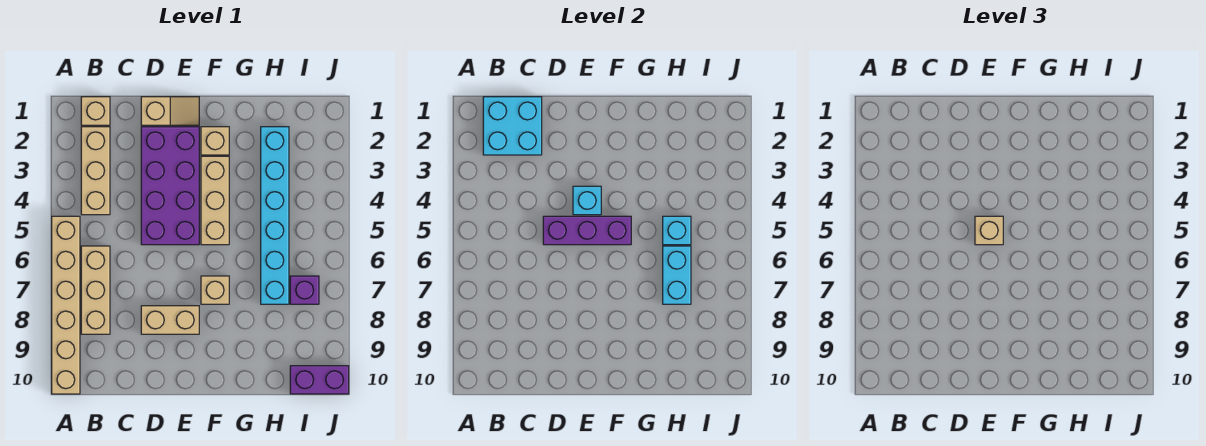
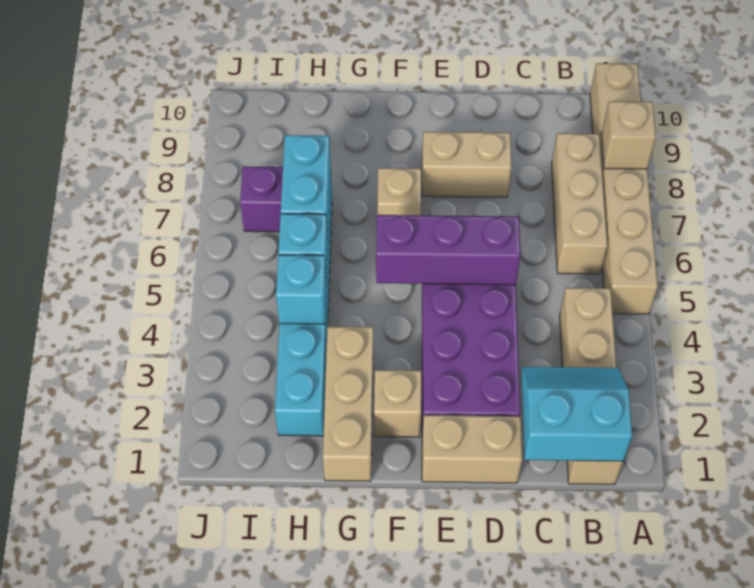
cyan brick B1:C2 level 2 -> cyan slope B1:C2 level 2 top 1
tan slope D1:E1 level 1 top D -> tan brick D1:E1 level 1
cyan brick E4 level 2 -> cyan brick H4 level 2
tan brick E5 level 3 -> tan brick A8 level 2
tan brick F3:F5 level 1 -> tan brick G1:G3 level 1
purple brick I10:J10 level 1 -> none

